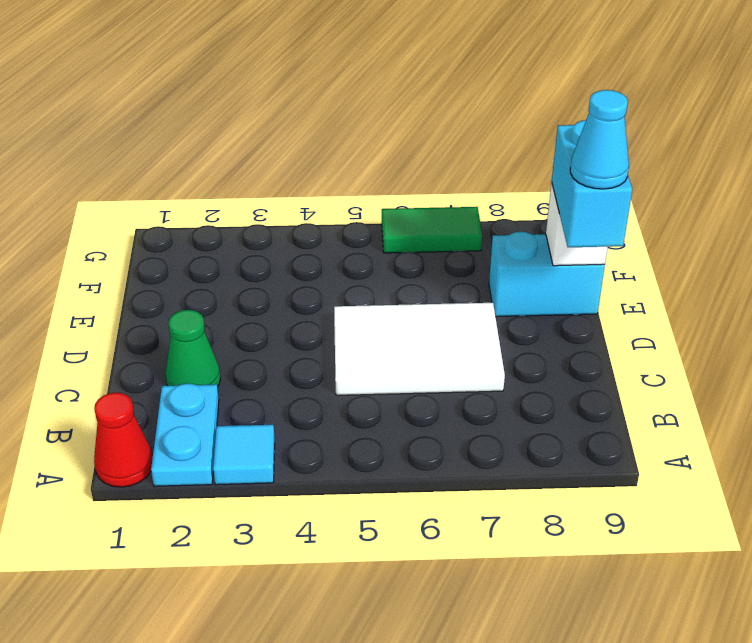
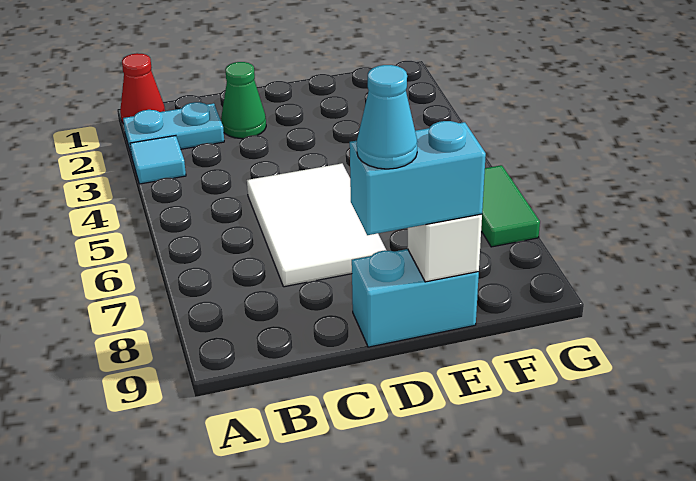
cyan brick E8:E9 level 1 -> cyan brick D9:E9 level 1

